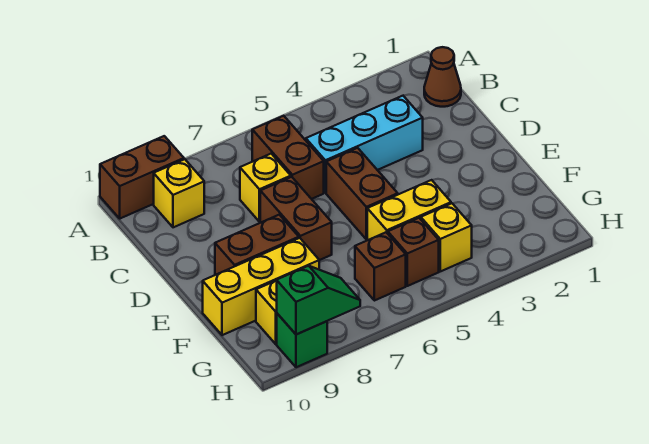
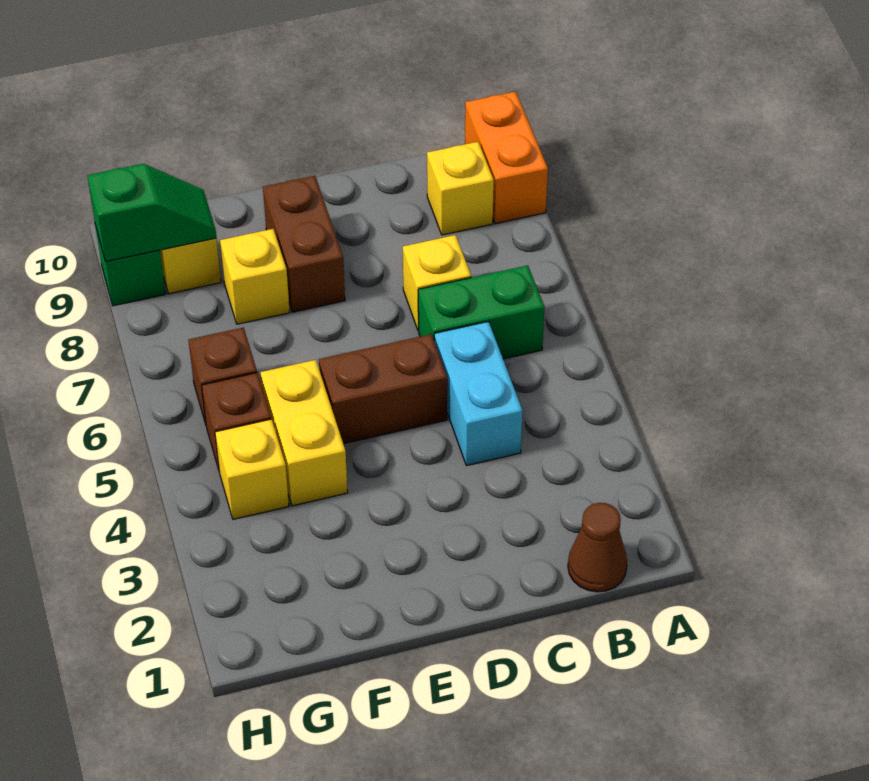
brown brick A9:A10 level 1 -> orange brick A9:A10 level 1
brown brick B6:C6 level 1 -> green brick B6:C6 level 1
cyan brick C3:C5 level 1 -> cyan brick C4:C5 level 1
brown brick D7:E7 level 1 -> none
yellow brick F8:F10 level 1 -> yellow brick F8 level 1
green slope H8:H9 level 2 top 9 -> green slope G9:H9 level 2 top H

